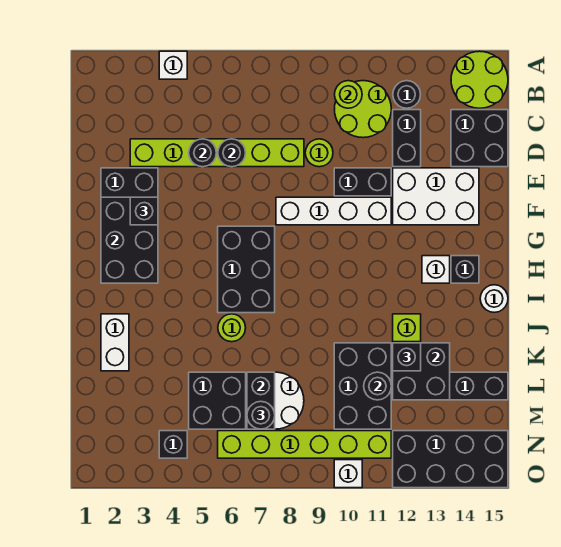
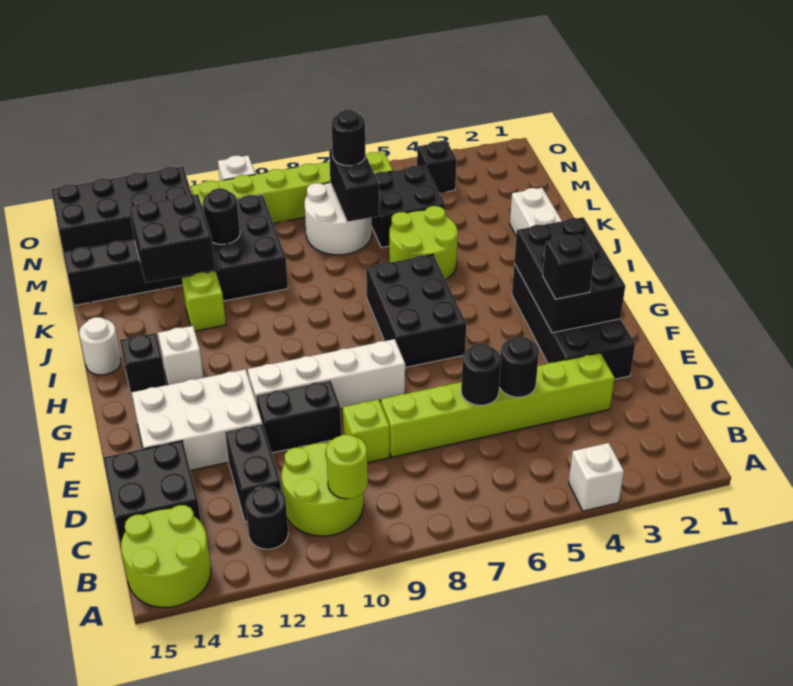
lime round brick D9 level 1 -> lime brick D9 level 1
lime round brick J6 level 1 -> lime round brick J5:K6 level 1
black brick K12 level 3 -> none

